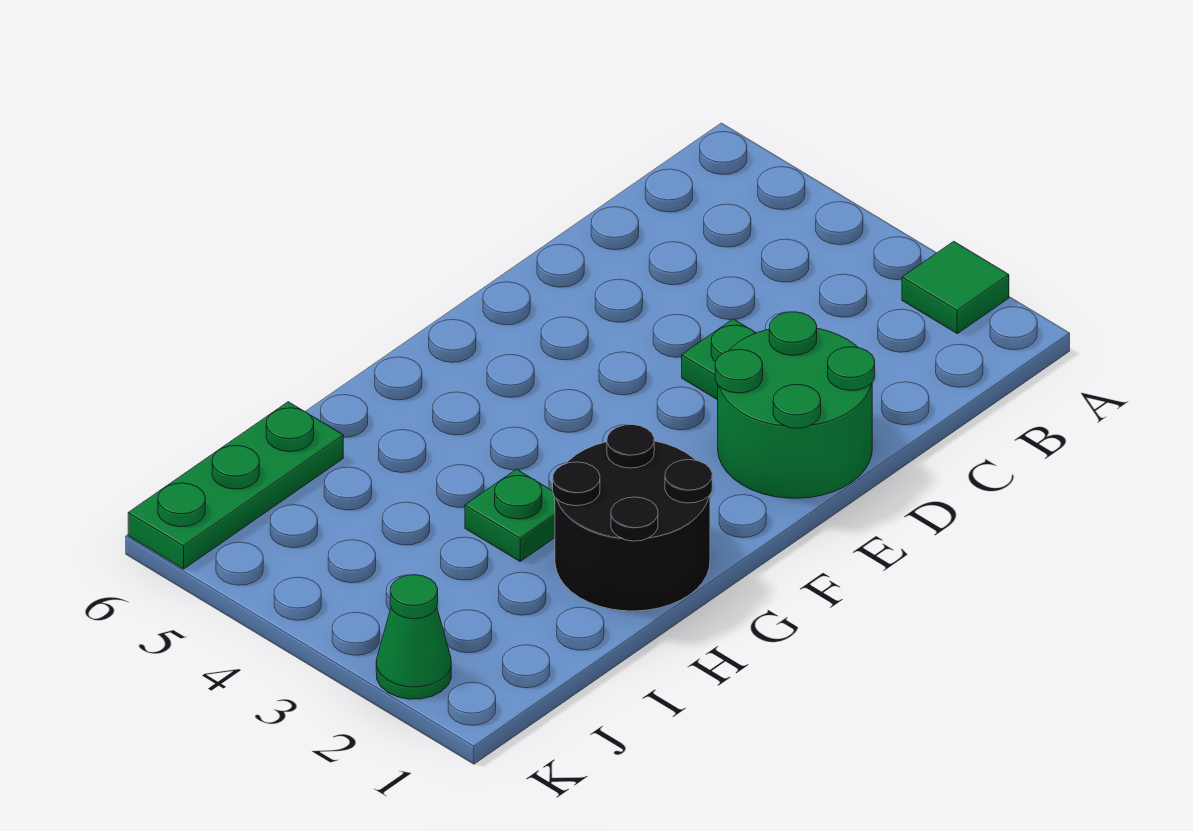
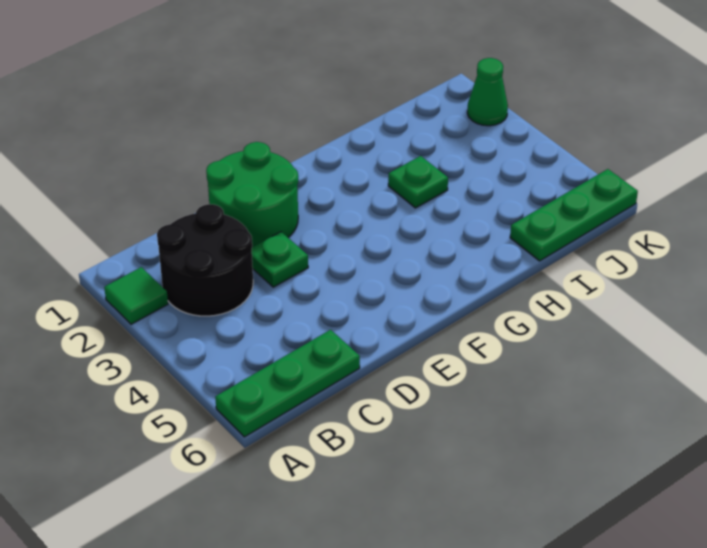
none -> green plate A6:C6 level 1
black round brick G1:H2 level 1 -> black round brick B2:C3 level 1

